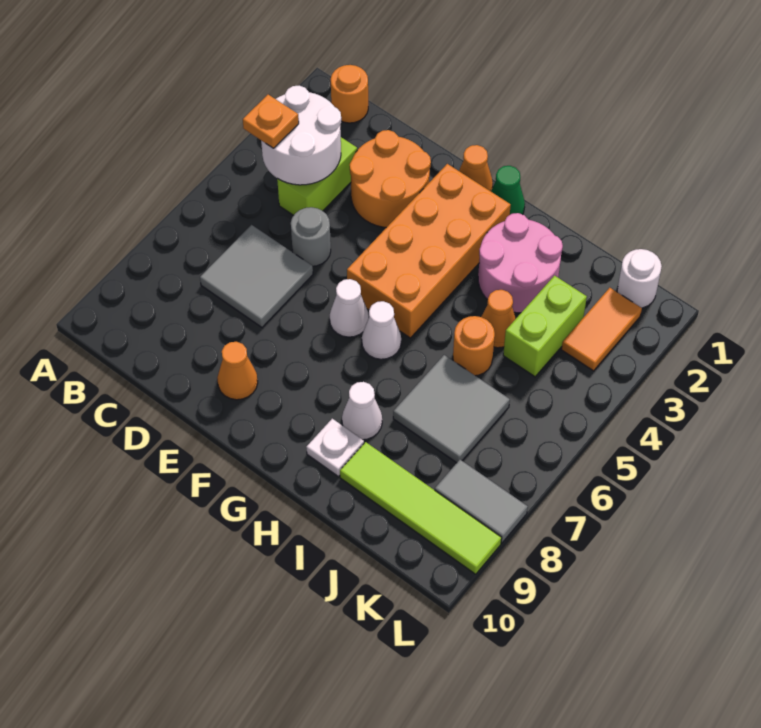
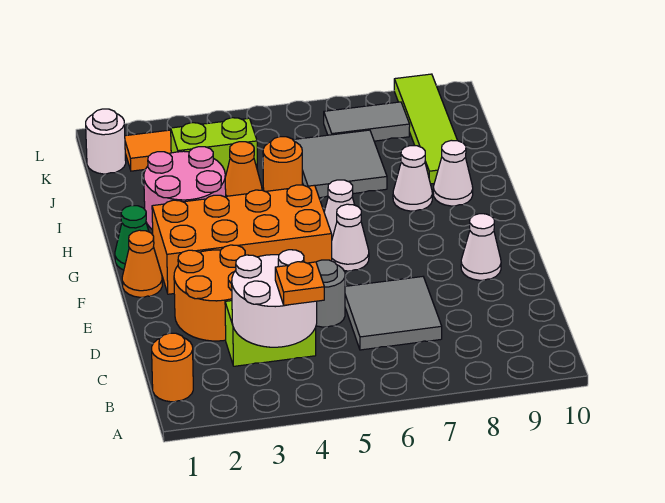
orange cone E9 level 1 -> white cone E9 level 1
white plate H9 level 1 -> white cone H9 level 1
grey tile K8:L8 level 1 -> grey tile K7:K8 level 1

